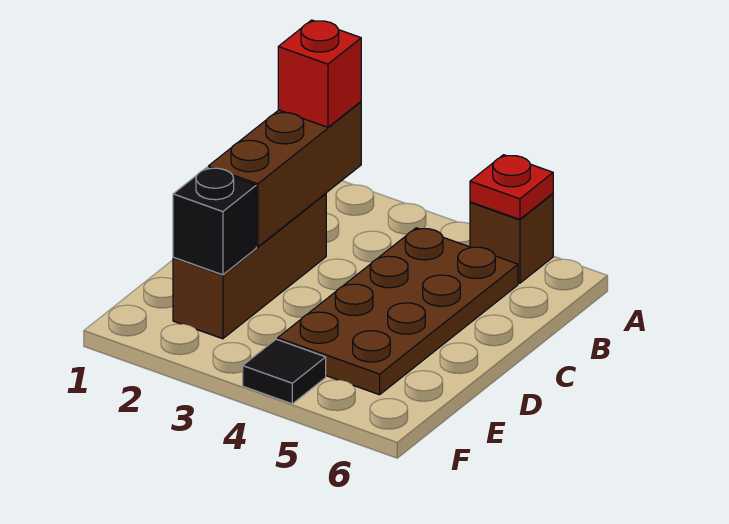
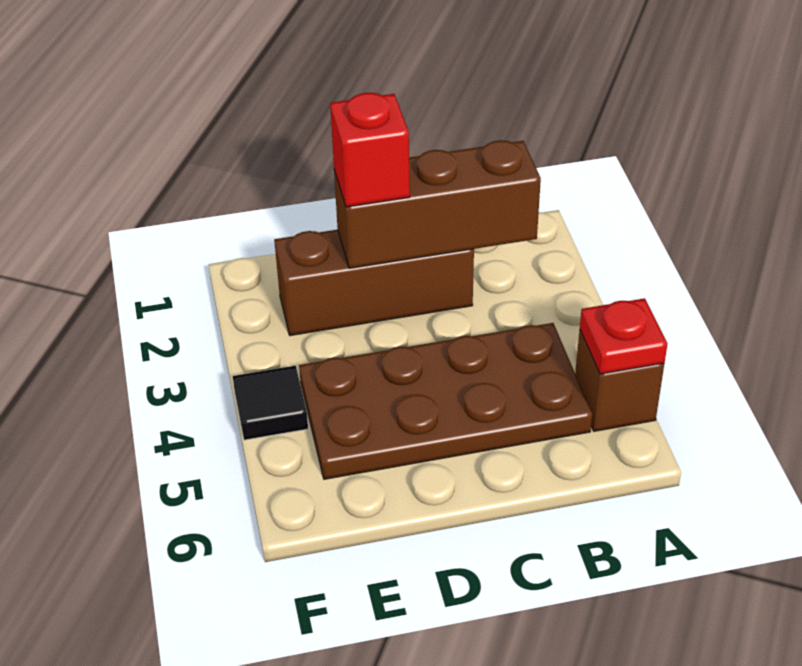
red brick B2 level 3 -> red brick D2 level 3
black brick E2 level 2 -> none

